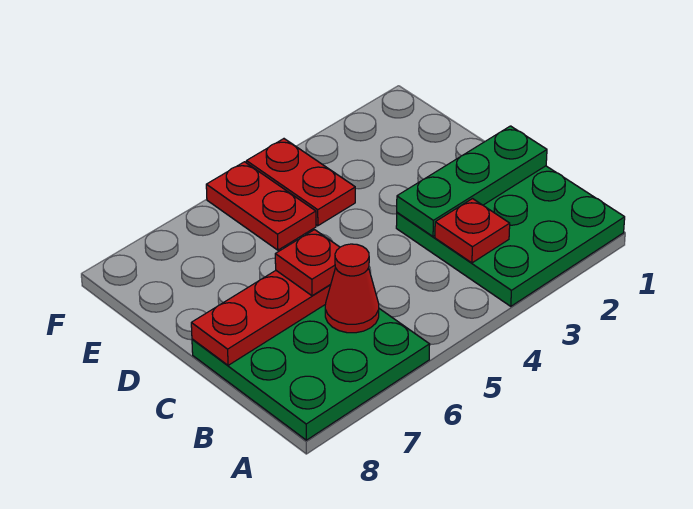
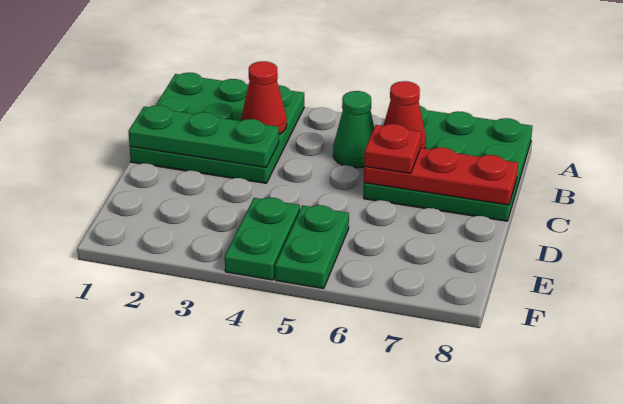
red plate B3 level 2 -> red cone B3 level 2
none -> green cone B5 level 1
red plate E4:F4 level 1 -> green plate E4:F4 level 1
red plate E5:F5 level 1 -> green plate E5:F5 level 1

